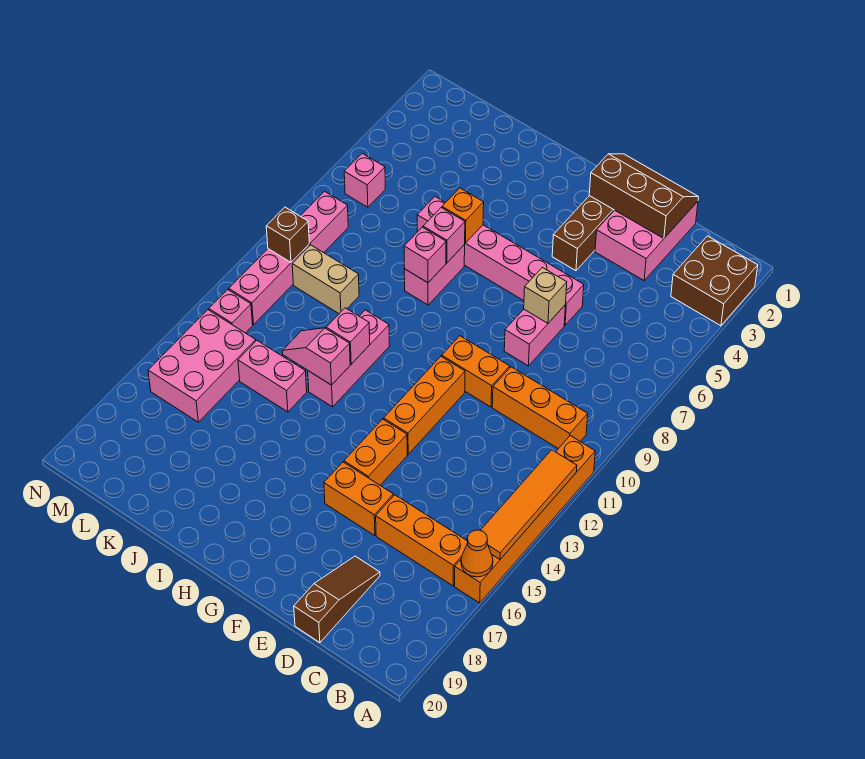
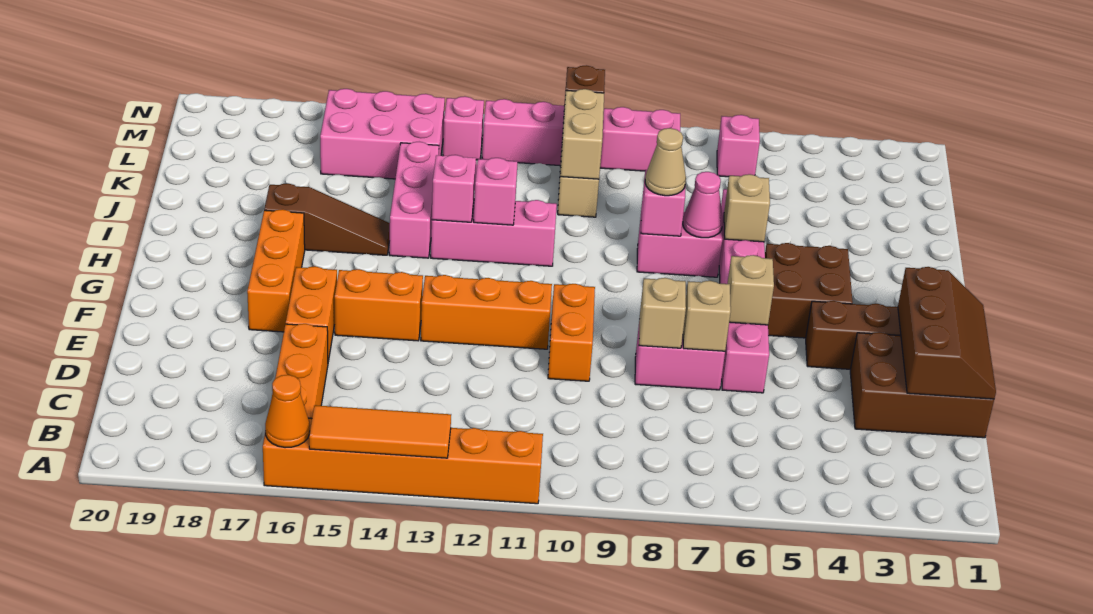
brown brick A2:B3 level 1 -> brown brick G4:H5 level 1
orange tile A12:A15 level 2 -> orange tile A13:A15 level 2
orange brick B10:D10 level 1 -> orange brick F17:H17 level 1
pink brick D1:E3 level 1 -> brown brick D1:E3 level 1
brown slope D18:D20 level 1 top 20 -> brown slope I15:I17 level 1 top 17
none -> tan brick E8 level 2
none -> tan brick F6 level 2
orange brick I6 level 2 -> tan brick I6 level 2
pink brick I7 level 2 -> pink cone I7 level 2
none -> tan cone I8 level 3
pink brick J14:K14 level 1 -> pink brick I14:K14 level 1
none -> tan brick K10:L10 level 2

